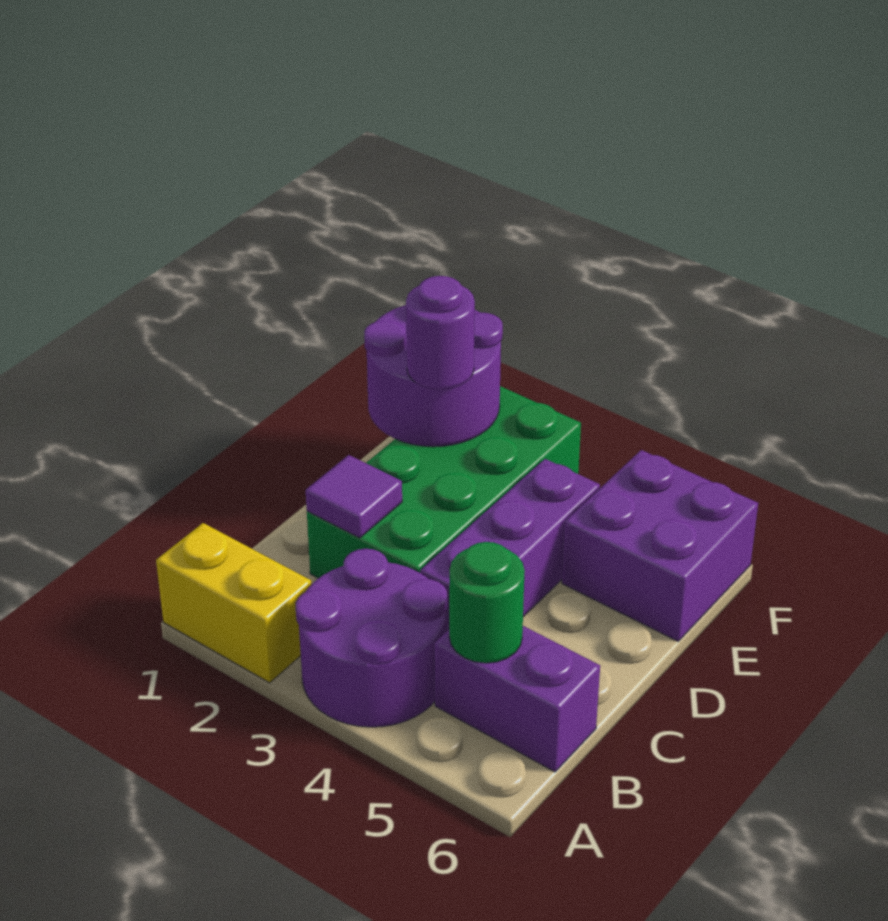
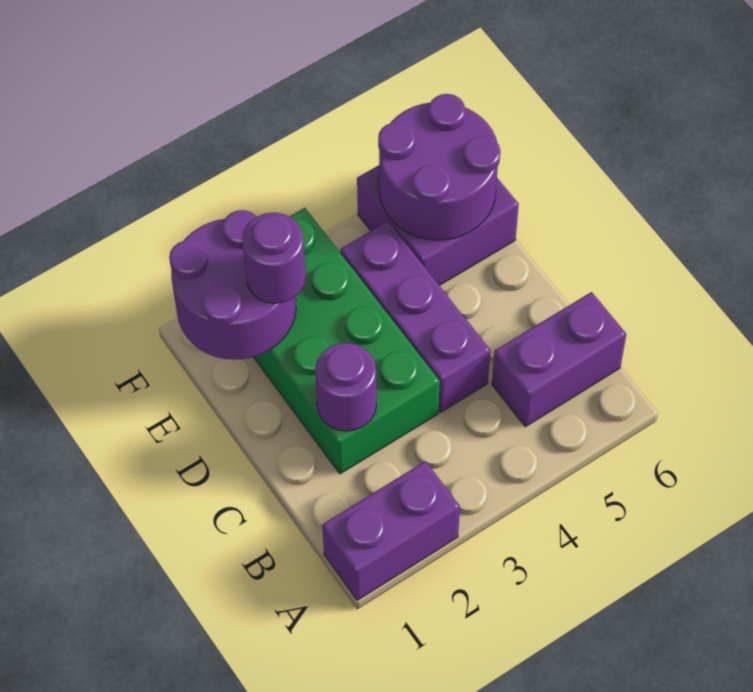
yellow brick A1:A2 level 1 -> purple brick A1:A2 level 1
purple round brick A3:B4 level 1 -> purple round brick E5:F6 level 2
green round brick B5 level 2 -> none
purple tile C2 level 2 -> purple round brick C2 level 2

